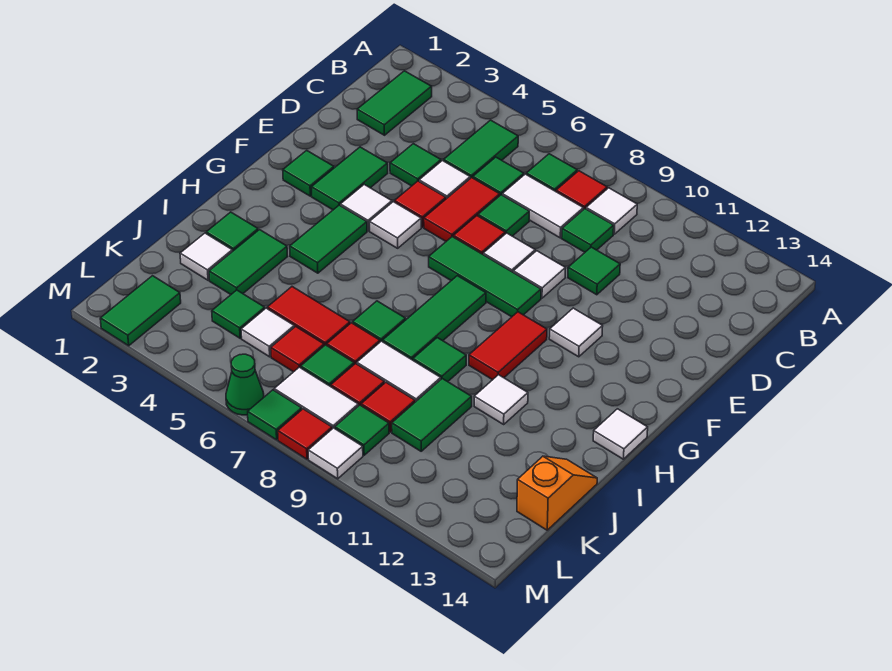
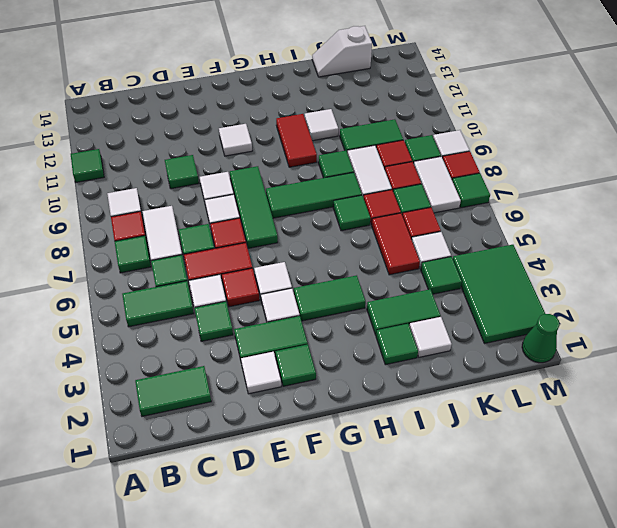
green tile C9 level 1 -> green tile A11 level 1
red tile G10:H10 level 1 -> red tile H10:H11 level 1
white tile H14 level 1 -> white tile E2 level 1
orange slope J14:K14 level 1 top K -> white slope J14:K14 level 1 top K
green tile L2:M2 level 1 -> green tile L2:M4 level 1
green cone M6 level 1 -> green cone M1 level 1

